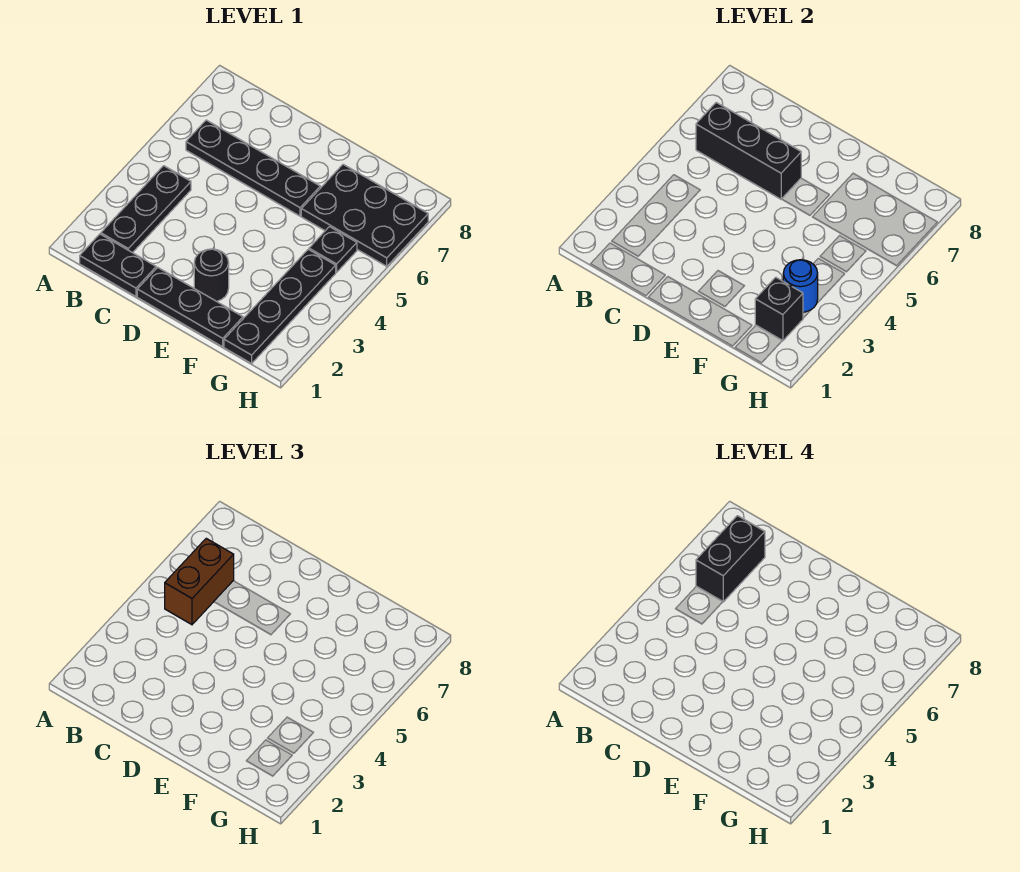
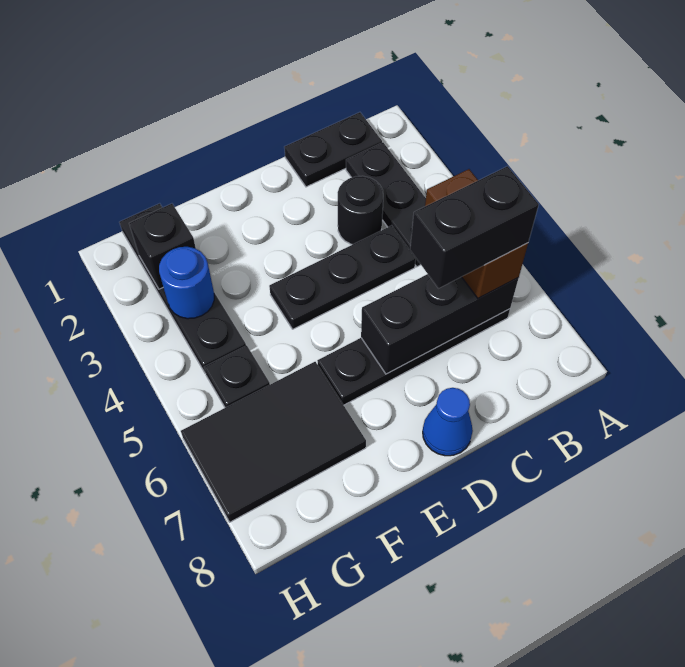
black brick B6:B7 level 4 -> black brick B6:C6 level 4
black plate D1:F1 level 1 -> black plate C4:E4 level 1
none -> blue cone D8 level 1
black round brick E2 level 1 -> black round brick C3 level 1
black plate F6:H7 level 1 -> black tile F6:H7 level 1

